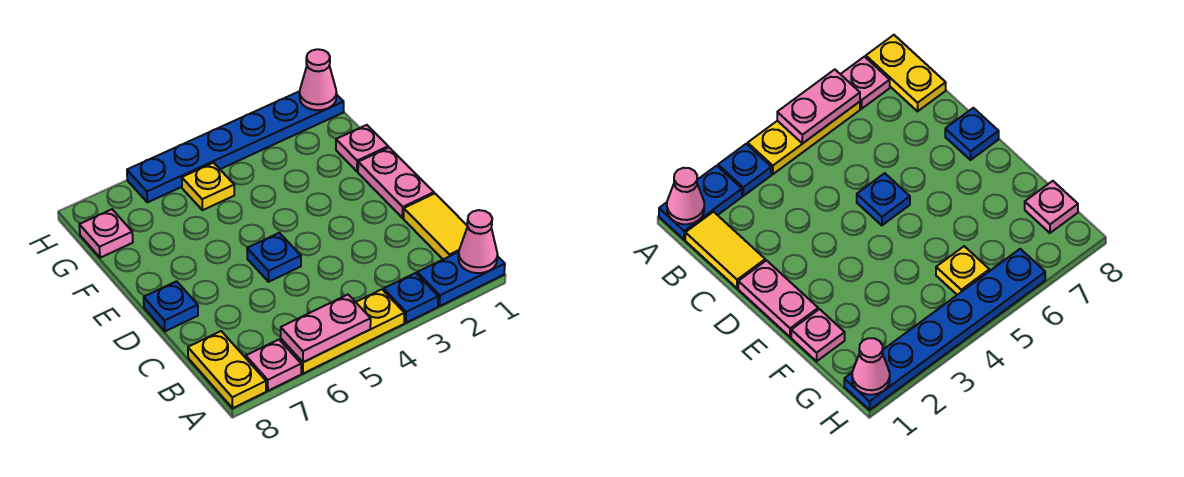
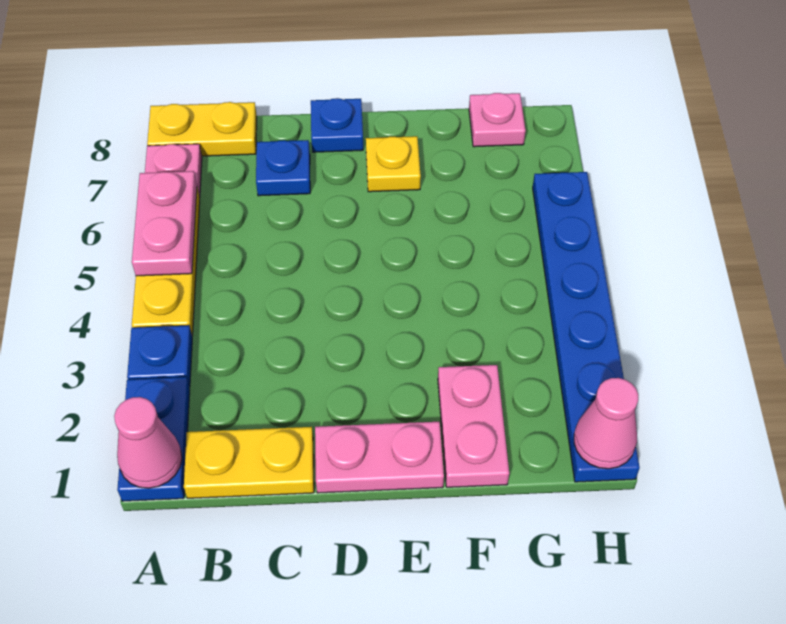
yellow tile B1:C1 level 1 -> yellow plate B1:C1 level 1
blue plate D5 level 1 -> blue plate C7 level 1
pink plate F1 level 1 -> pink plate F1:F2 level 1
yellow plate G5 level 1 -> yellow plate E7 level 1

